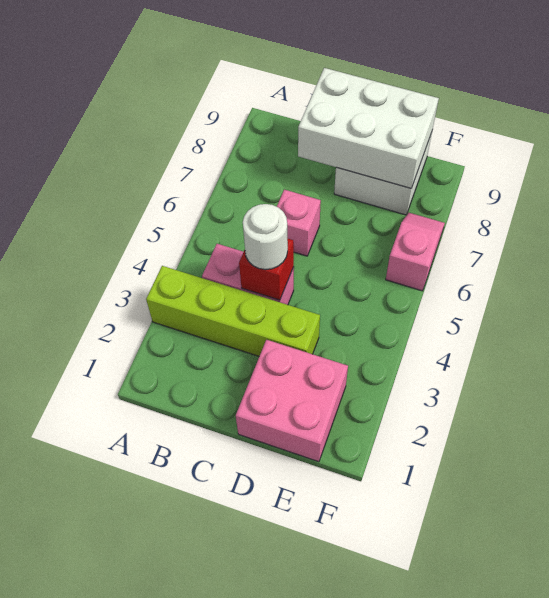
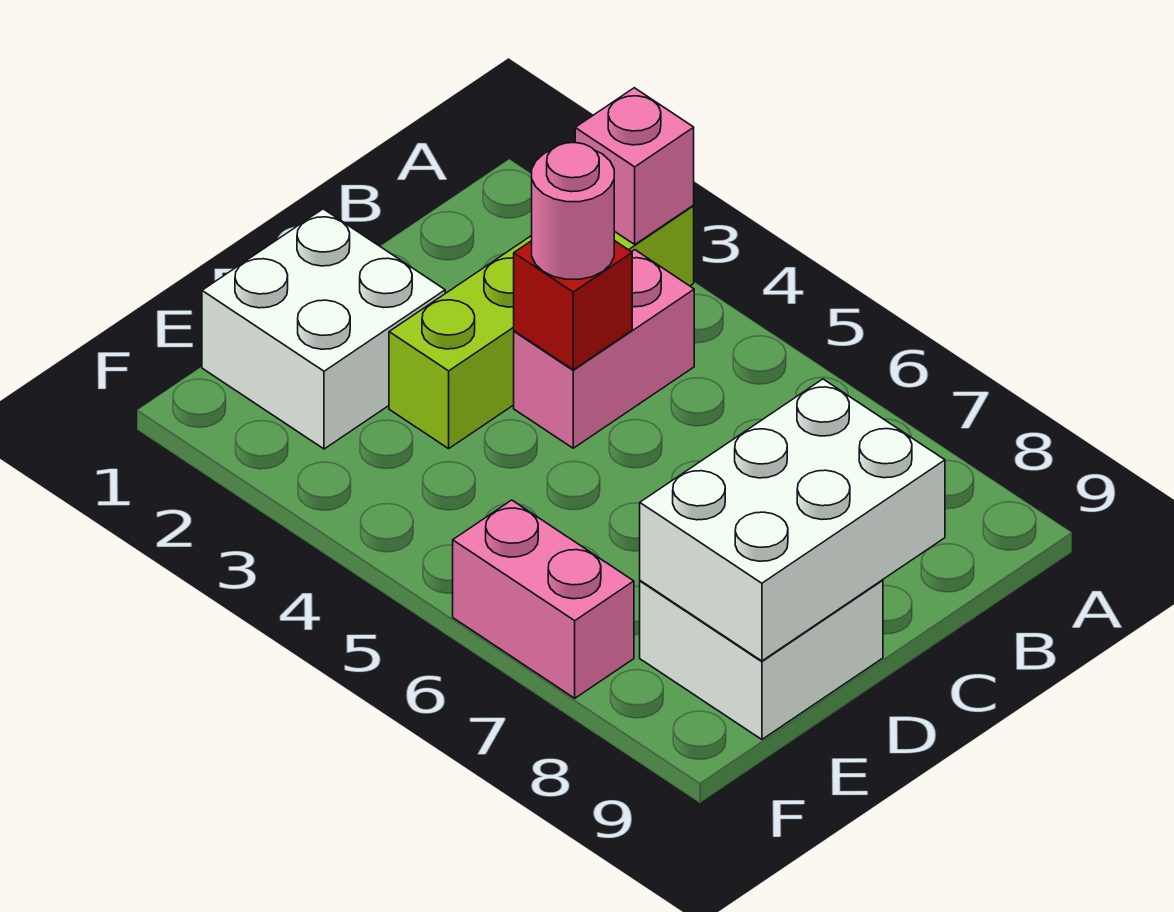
white round brick C4 level 3 -> pink round brick C4 level 3
pink brick C6 level 1 -> pink brick A3 level 2
pink brick D1:E2 level 1 -> white brick D1:E2 level 1
pink slope F6:F7 level 1 top 6 -> pink brick F6:F7 level 1

